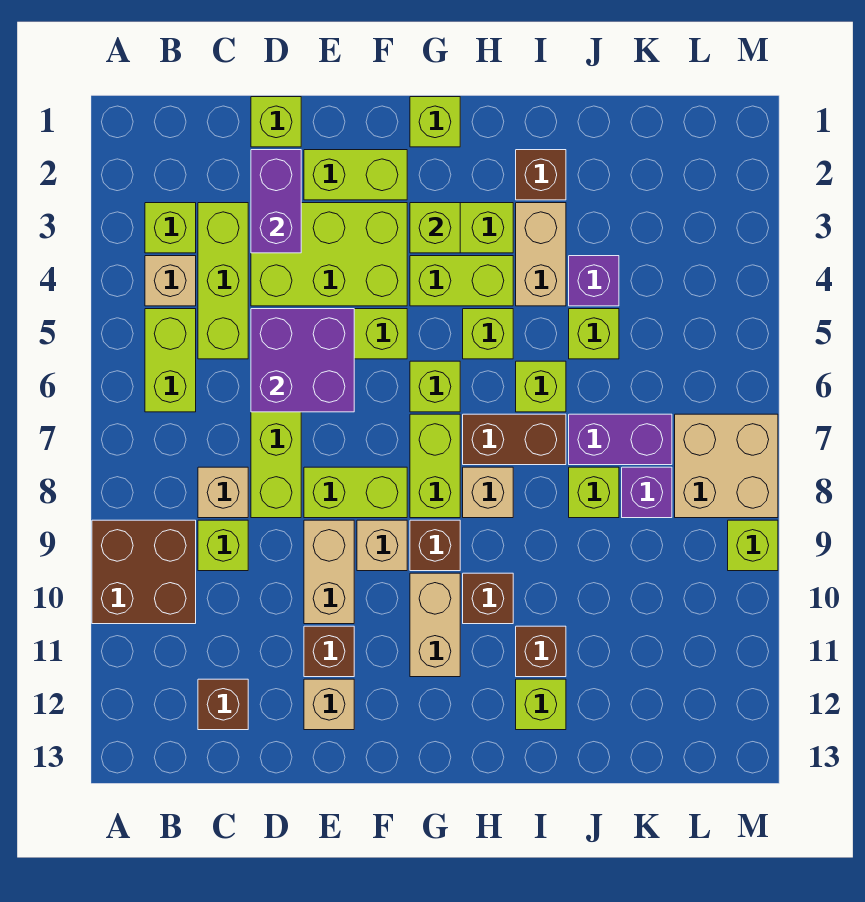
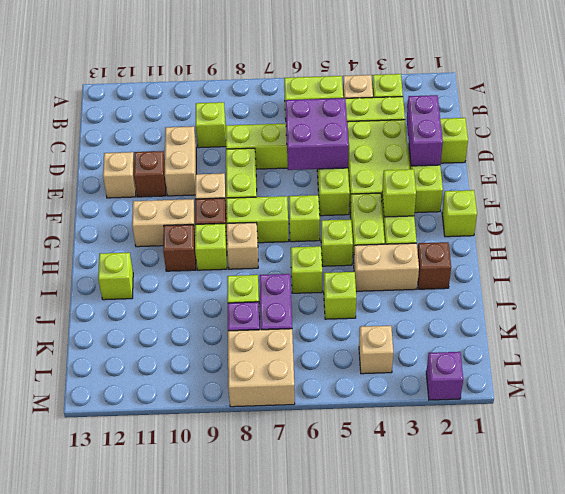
brown brick A9:B10 level 1 -> none
tan brick C8 level 1 -> tan brick L4 level 1
brown brick C12 level 1 -> none
purple brick D2:D3 level 2 -> purple brick D2:E2 level 2
tan brick E9:E10 level 1 -> tan brick D10:E10 level 1
brown brick H7:I7 level 1 -> none
brown brick I11 level 1 -> none
purple brick J4 level 1 -> purple brick M2 level 1
lime brick M9 level 1 -> lime brick H9 level 1

